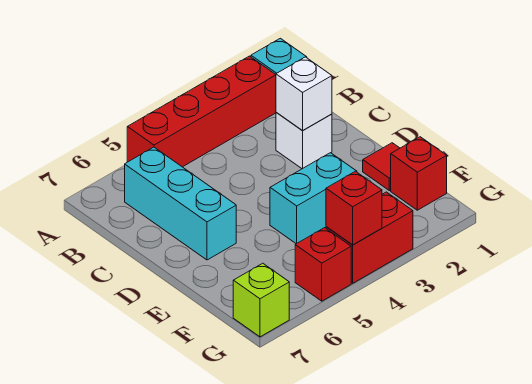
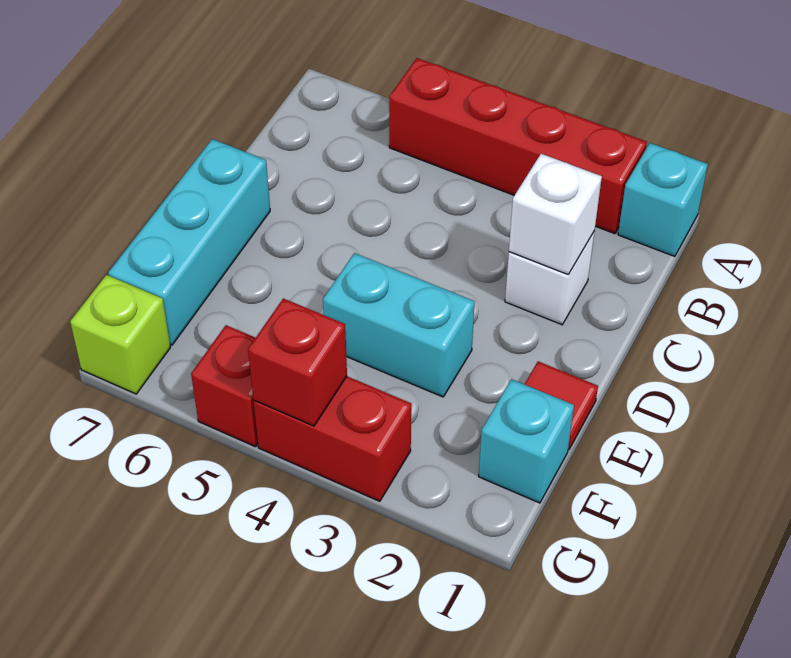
cyan brick B6:D6 level 1 -> cyan brick D7:F7 level 1
red brick F1 level 1 -> cyan brick F1 level 1

